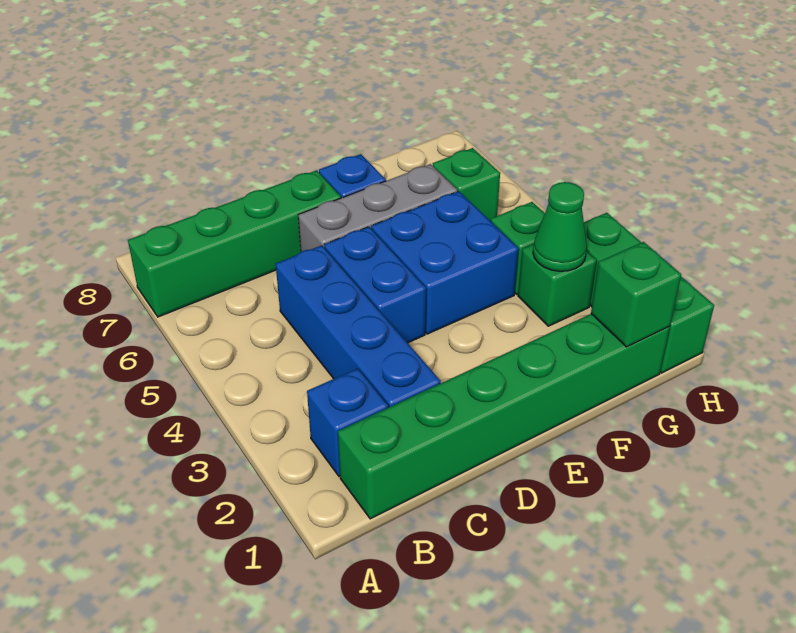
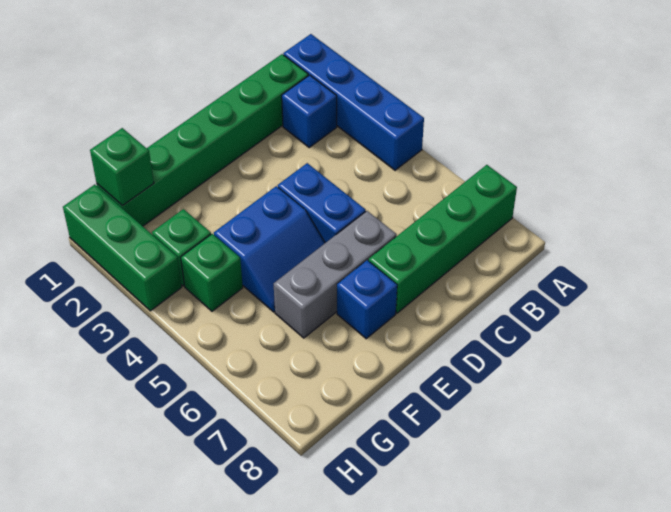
blue brick C2:C5 level 1 -> blue brick A1:A4 level 1
blue brick E4:F5 level 1 -> blue slope E4:F5 level 1 top 4
green cone G3 level 2 -> none
green brick G6 level 1 -> none

